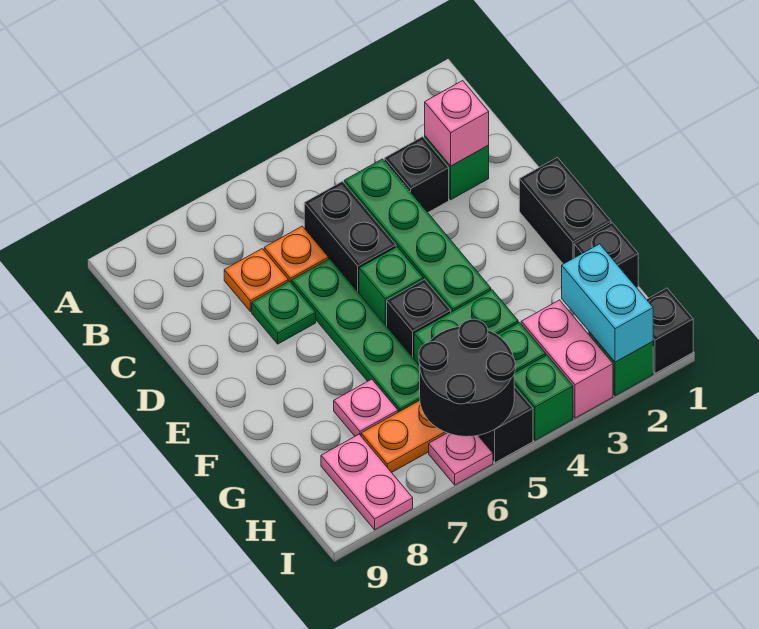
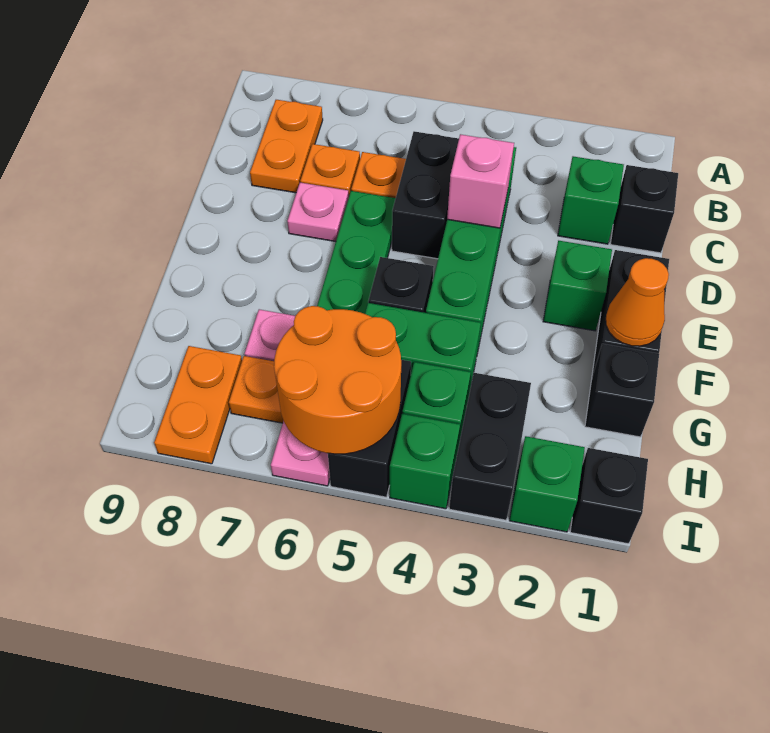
none -> orange plate B8:C8 level 1
pink brick C2 level 2 -> pink brick D4 level 2
black brick C3 level 1 -> black brick C1 level 1
green plate D7 level 1 -> pink plate D7 level 1
green brick E5 level 1 -> green brick E2 level 1
none -> orange cone F1 level 2
cyan brick H2:I2 level 2 -> none
pink brick H3:I3 level 1 -> black brick H3:I3 level 1
black round brick H5:I6 level 2 -> orange round brick H5:I6 level 2
pink plate H8:I8 level 1 -> orange plate H8:I8 level 1

